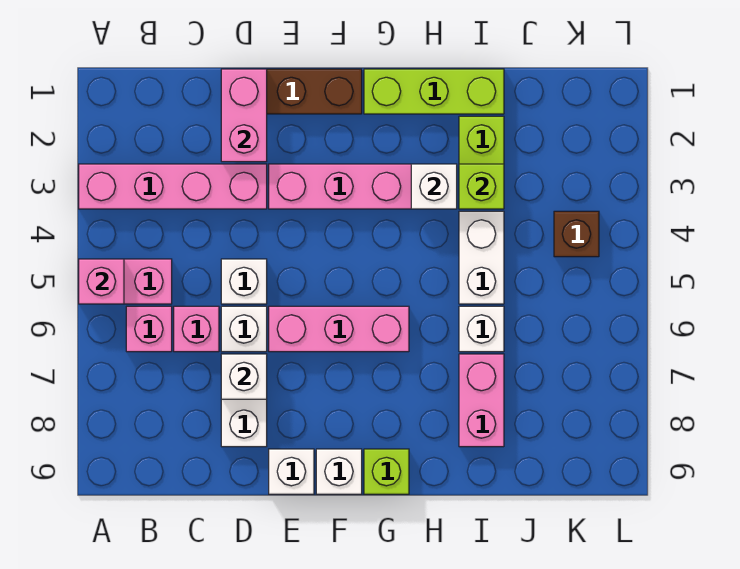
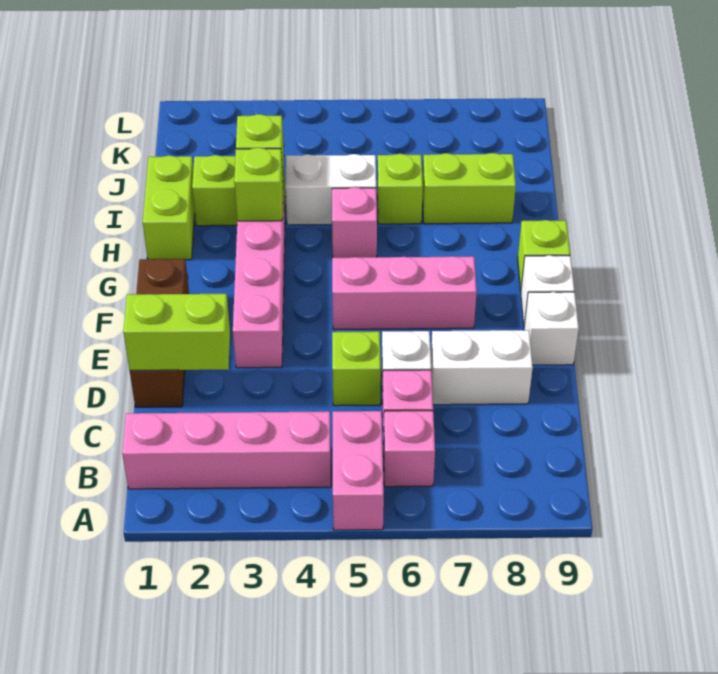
pink brick A3:D3 level 1 -> pink brick B1:B4 level 1
pink brick A5 level 2 -> pink brick H5 level 1
pink brick D1:D2 level 2 -> lime brick D1:D2 level 2
white brick D5 level 1 -> lime brick D5 level 1
white brick D7 level 2 -> none
pink brick E6:G6 level 1 -> pink brick F5:F7 level 1
lime brick G1:I1 level 1 -> lime brick H1:I1 level 1
white brick H3 level 2 -> lime brick H3 level 2
white brick I6 level 1 -> lime brick I6 level 1
pink brick I7:I8 level 1 -> lime brick I7:I8 level 1
brown brick K4 level 1 -> none

